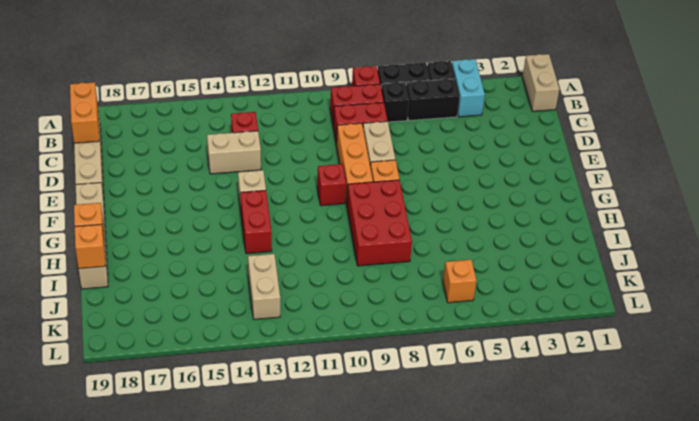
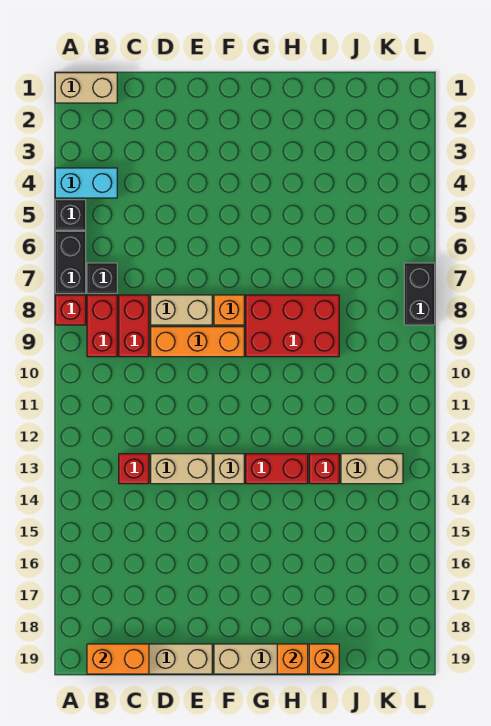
black brick B5:B6 level 1 -> black brick L7:L8 level 1
tan brick D13:D14 level 1 -> tan brick D13:E13 level 1
red brick F10 level 1 -> red brick I13 level 1
orange brick K6 level 1 -> none

